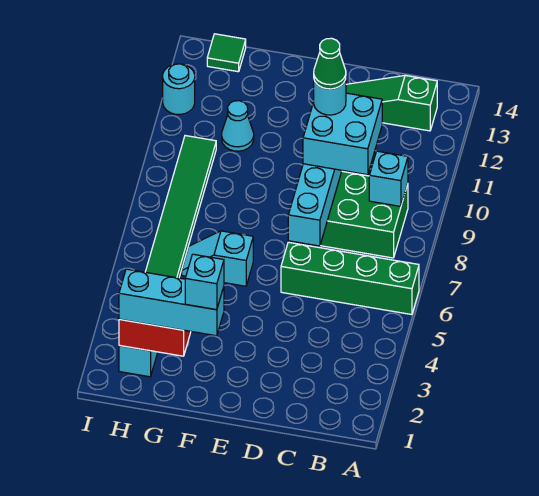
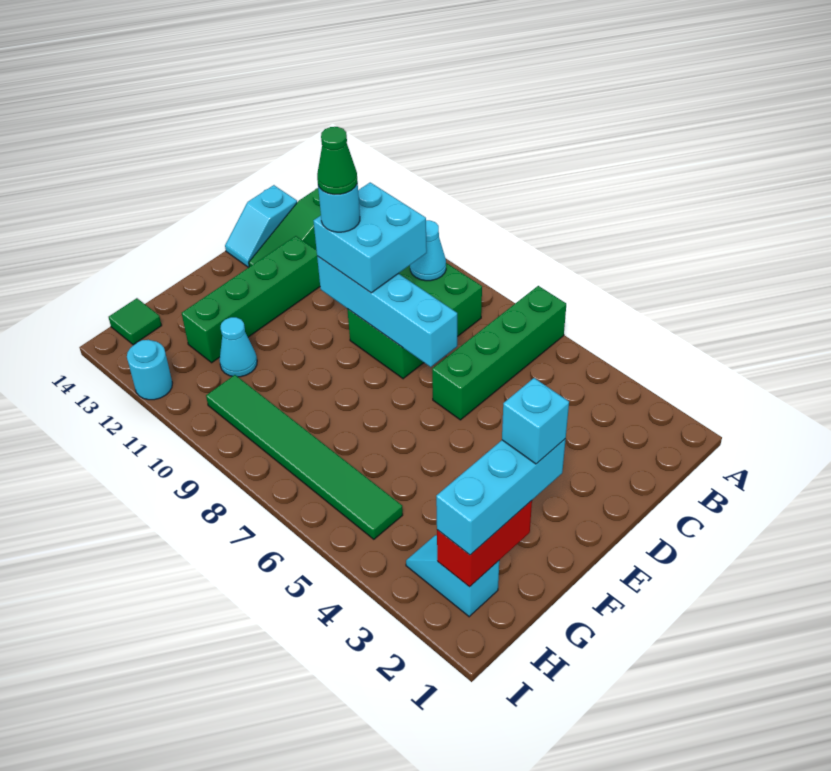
cyan brick B9 level 2 -> cyan cone B9 level 2
none -> green brick D12:G12 level 1
cyan slope F6:G6 level 1 top F -> cyan slope C14:D14 level 1 top C

